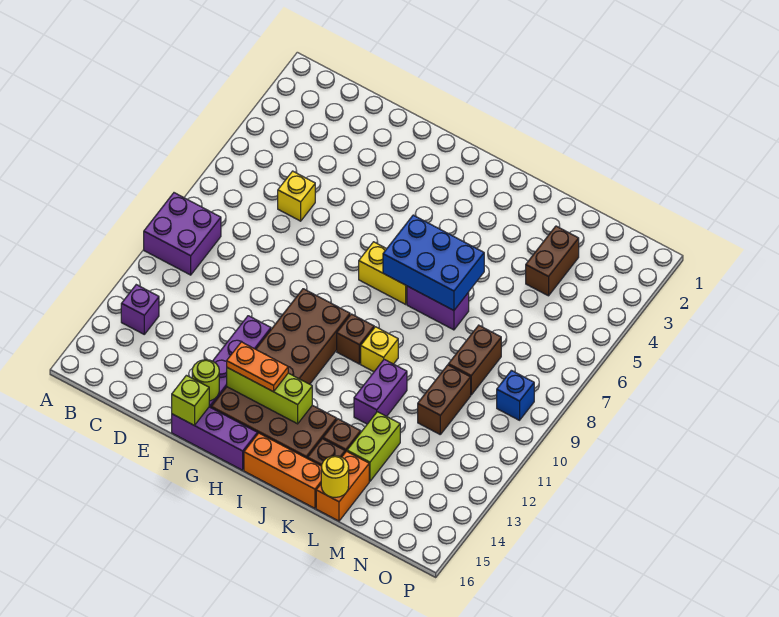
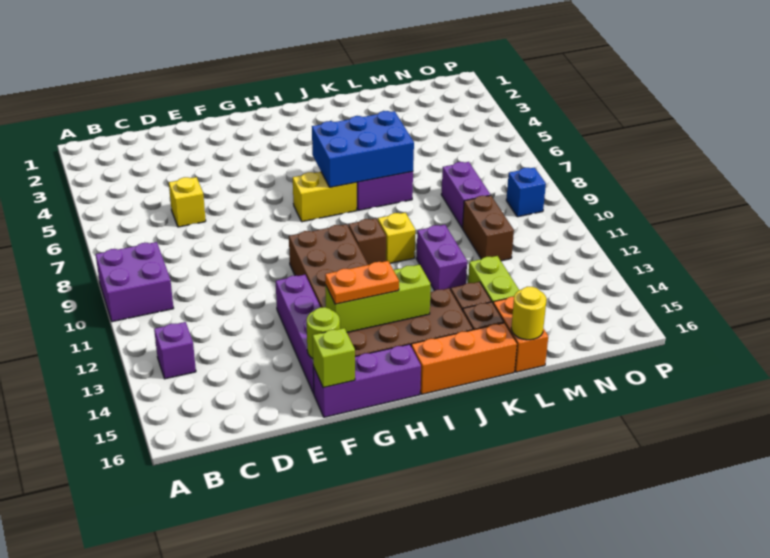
brown brick M3:M4 level 1 -> none
brown brick M8:M9 level 1 -> purple brick M8:M9 level 1

